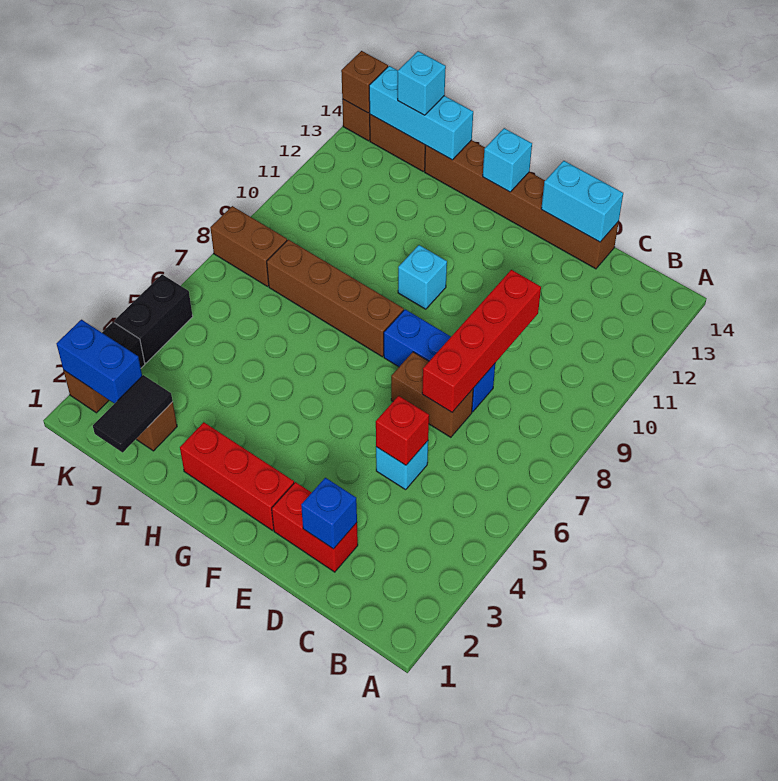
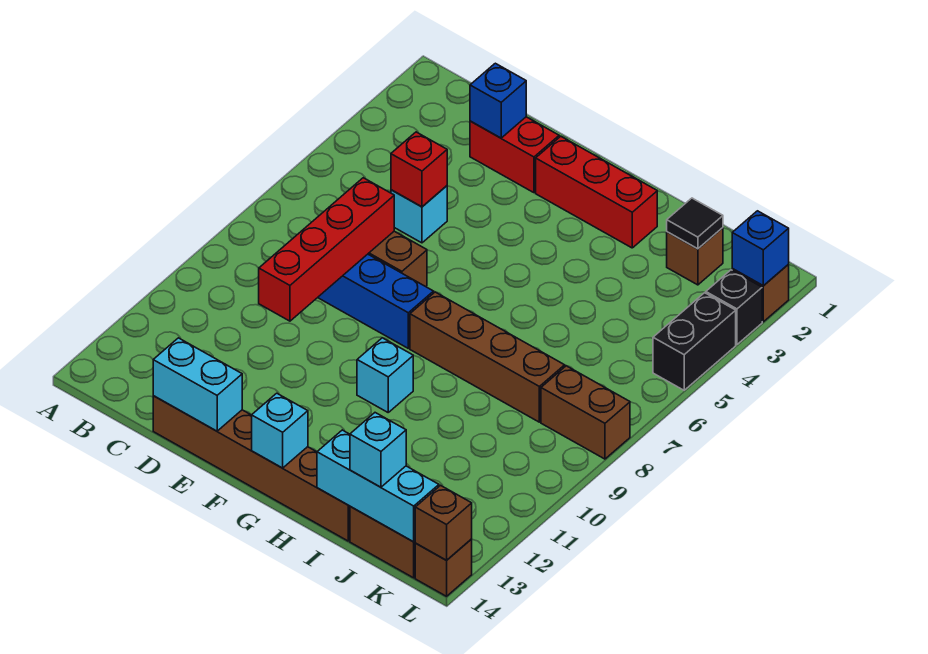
black tile J1:J2 level 2 -> black tile J2 level 2
blue brick K2:L2 level 2 -> blue brick L2 level 2

